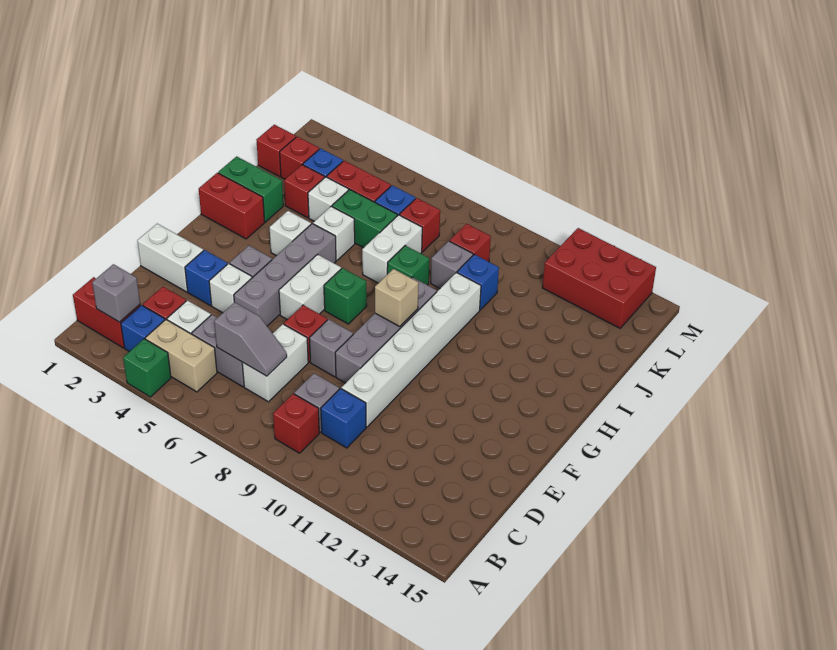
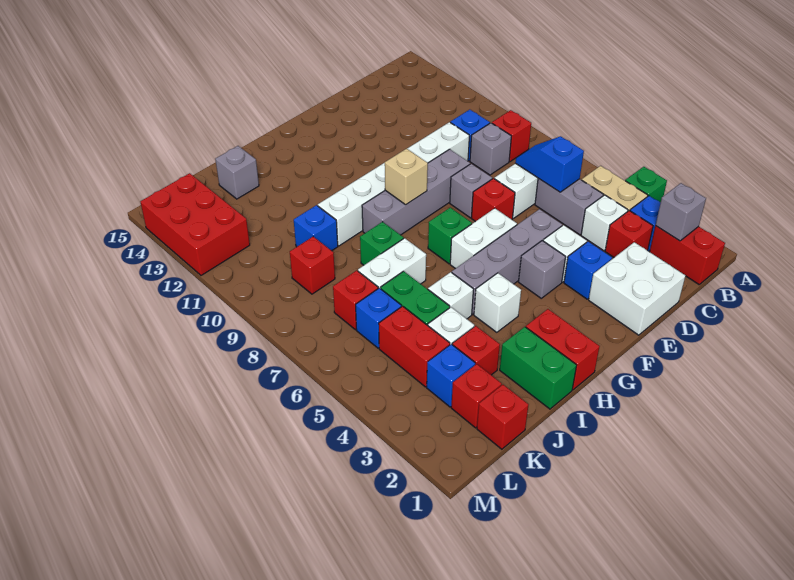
grey slope C6:C7 level 2 top 6 -> blue slope C6:C7 level 2 top 6
white brick E1:E2 level 1 -> white brick D1:E2 level 1
grey brick J9 level 1 -> grey brick J14 level 1

